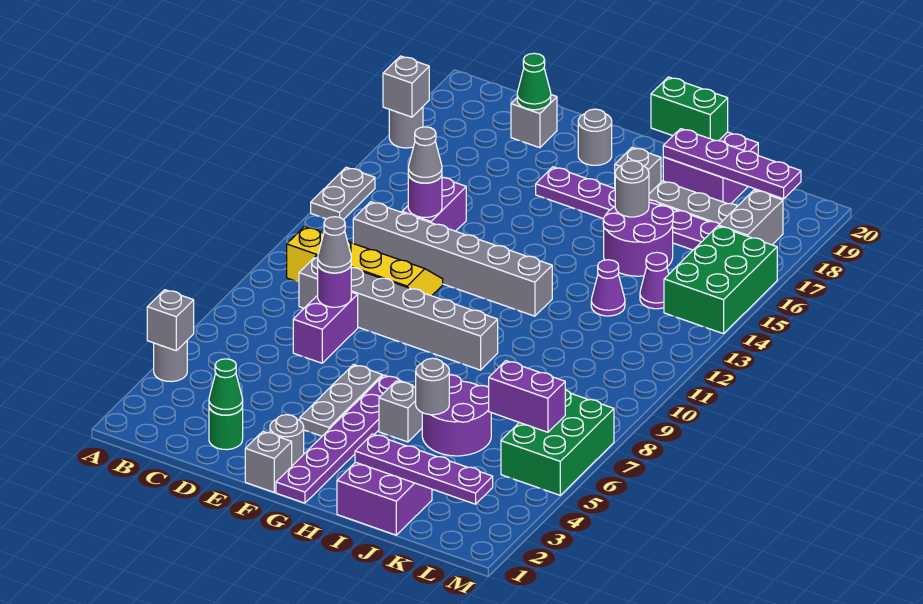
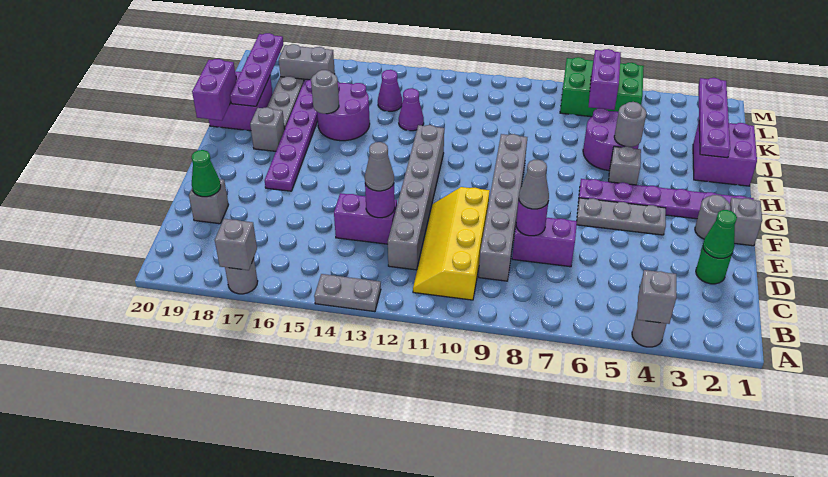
grey round brick F19 level 1 -> none
green brick H20:I20 level 2 -> purple brick H20:I20 level 2
green brick L14:M16 level 1 -> none

